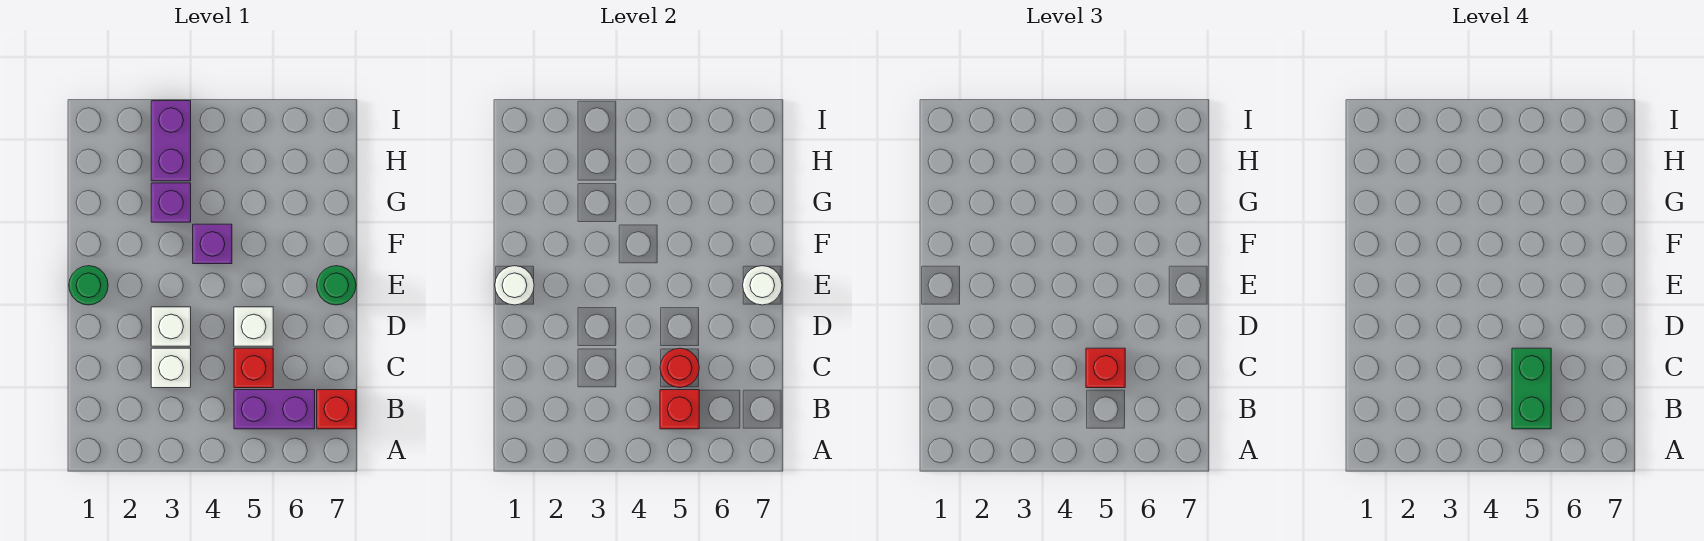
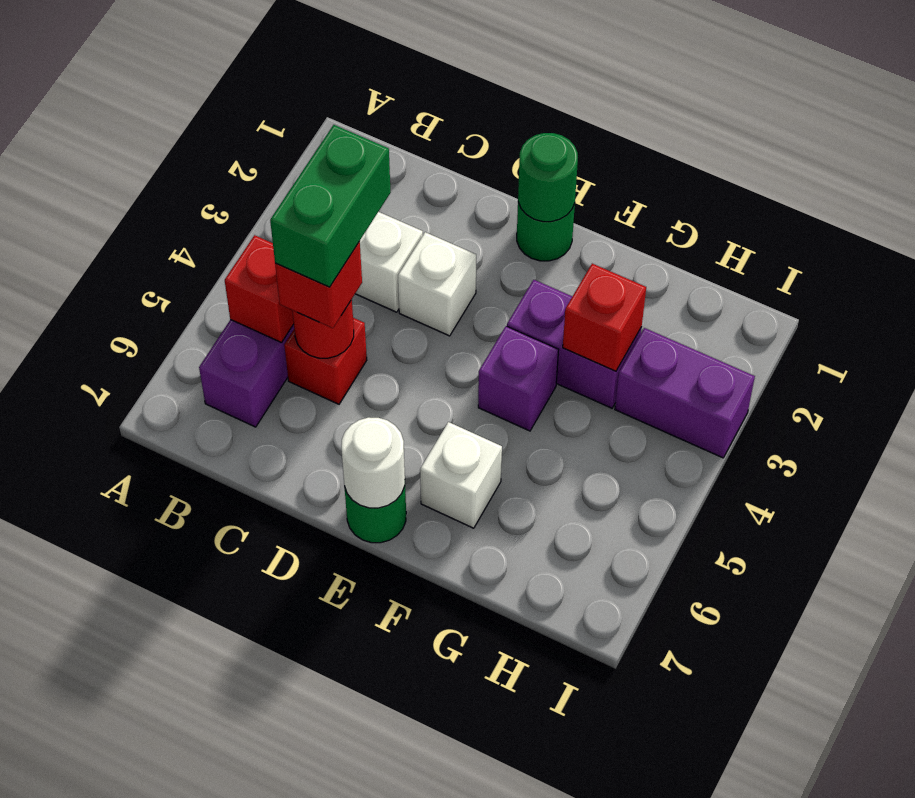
green brick B5:C5 level 4 -> green brick C4:C5 level 4
red brick B7 level 1 -> red brick G3 level 2
white brick D5 level 1 -> white brick F6 level 1
white round brick E1 level 2 -> green round brick E1 level 2
purple brick G3 level 1 -> purple brick F3:G3 level 1

